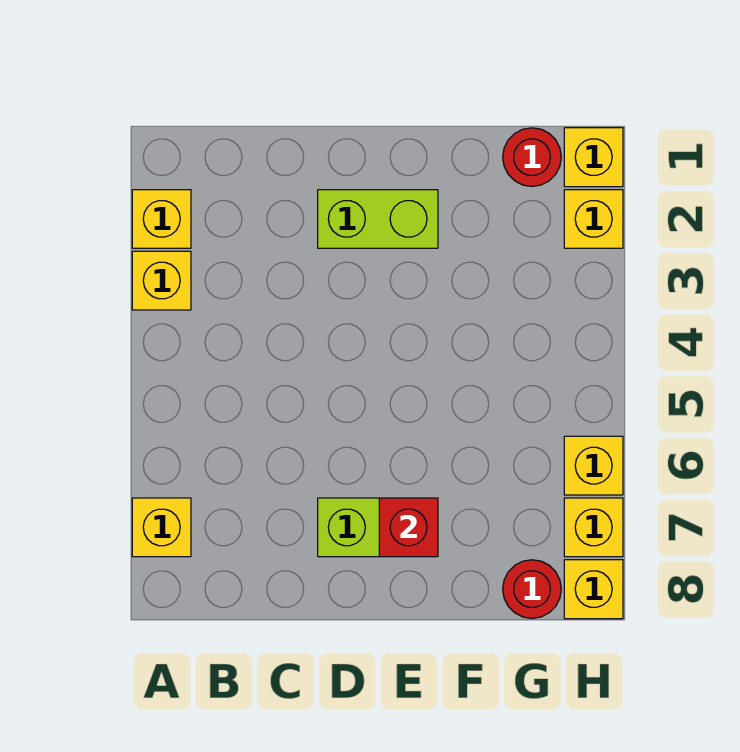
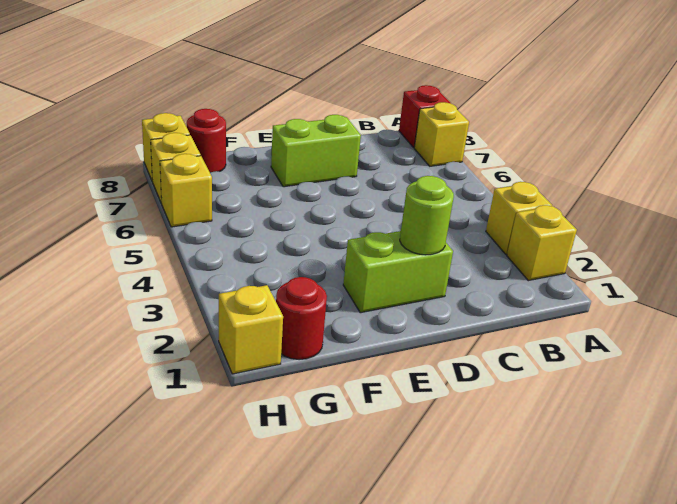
none -> lime round brick D2 level 2
red brick E7 level 2 -> red brick A8 level 1
yellow brick H2 level 1 -> none

